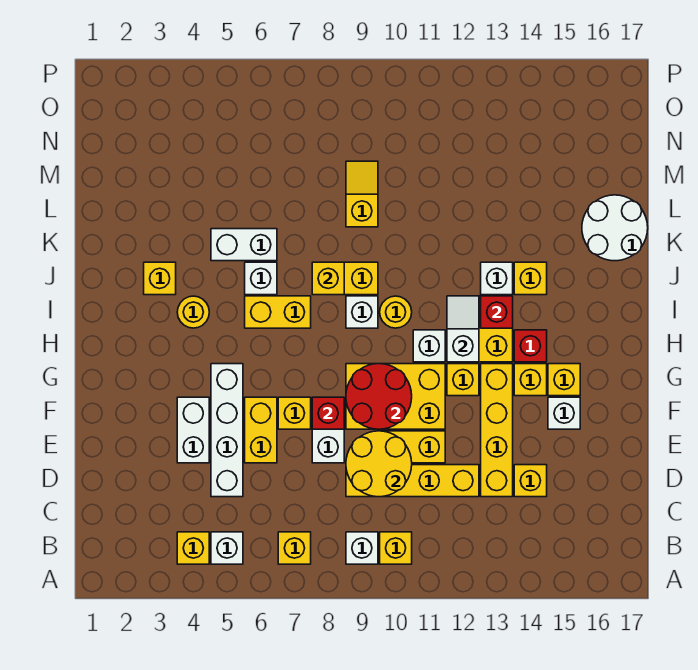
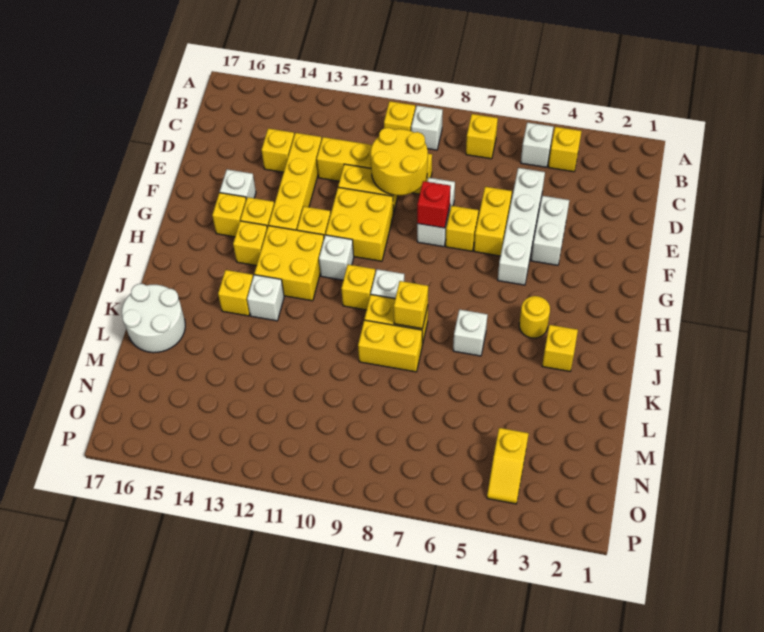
yellow brick F9:G11 level 1 -> yellow brick F10:G11 level 1
red round brick F9:G10 level 2 -> none
white slope H12:I12 level 2 top H -> none
red brick H14 level 1 -> yellow brick H14 level 1
yellow brick I6:I7 level 1 -> yellow brick K8:K9 level 1
yellow round brick I10 level 1 -> yellow brick I10 level 1
red brick I13 level 2 -> none
white brick K5:K6 level 1 -> none
yellow slope L9:M9 level 1 top L -> yellow slope N4:O4 level 1 top N

